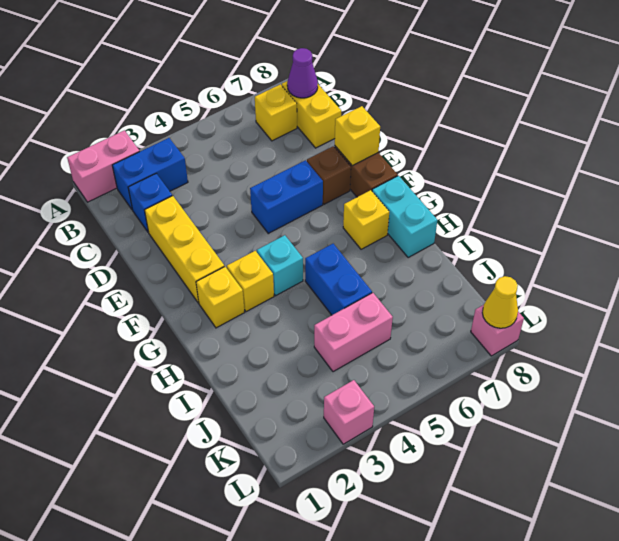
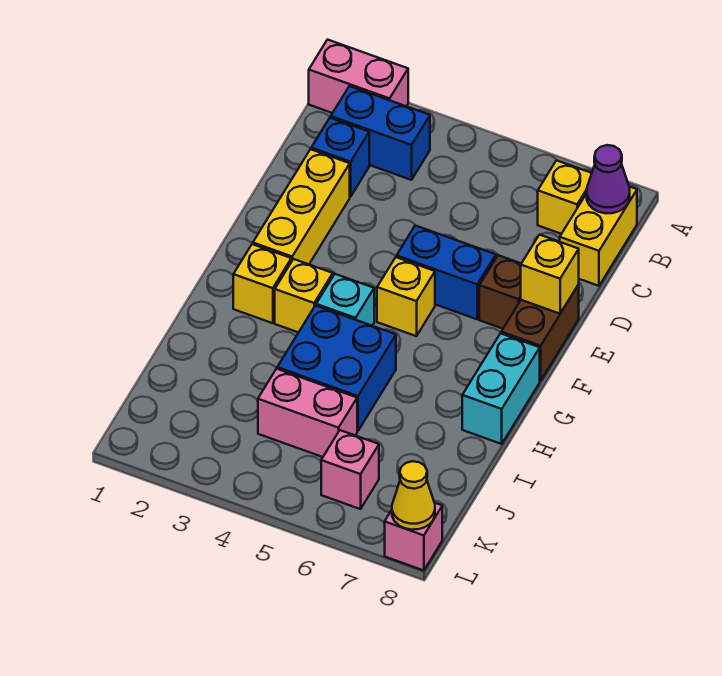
yellow brick G7 level 1 -> yellow brick F5 level 1
blue brick H5:I5 level 1 -> blue brick H4:I5 level 1
pink brick L3 level 1 -> pink brick K6 level 1

